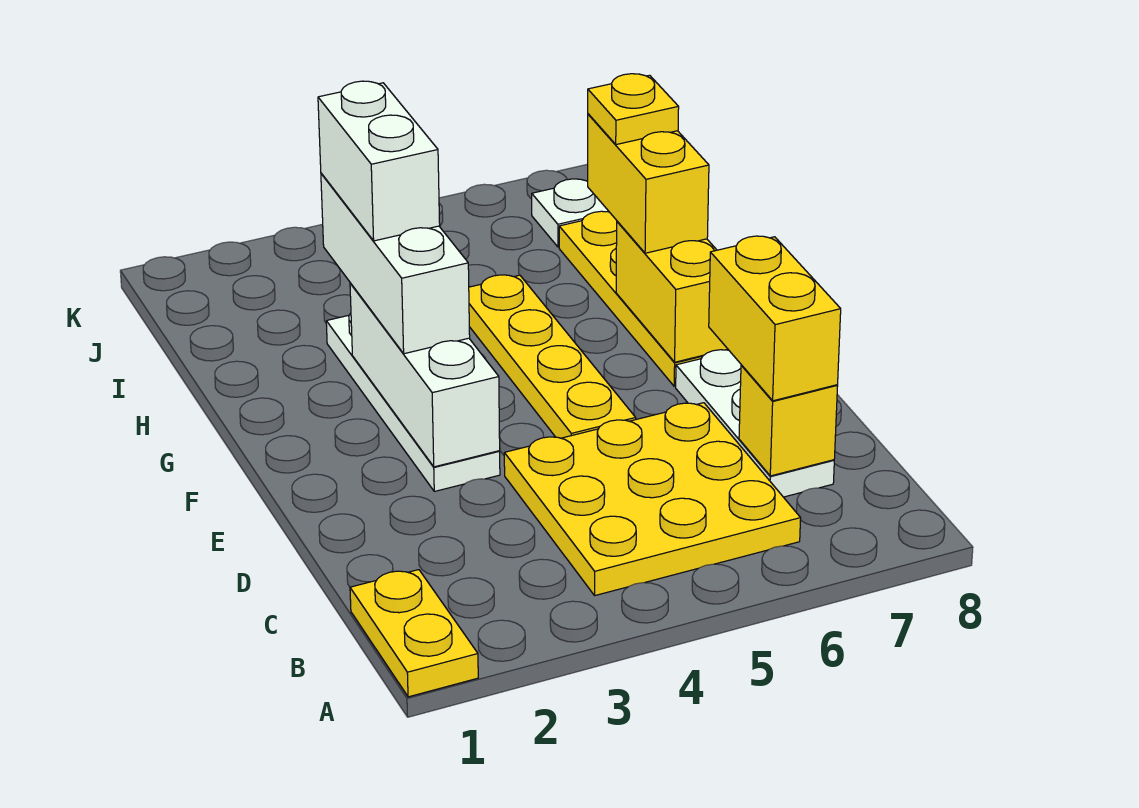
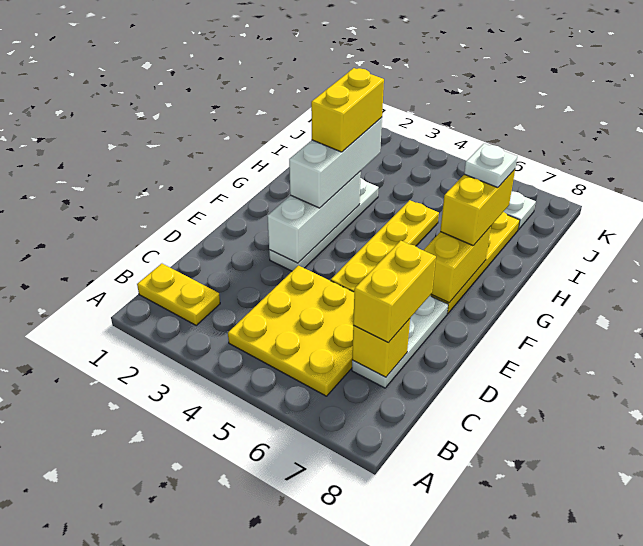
yellow plate A1:B1 level 1 -> yellow plate B1:B2 level 1
white brick G3:H3 level 4 -> yellow brick G3:H3 level 4
yellow plate H7 level 4 -> white plate H7 level 4

